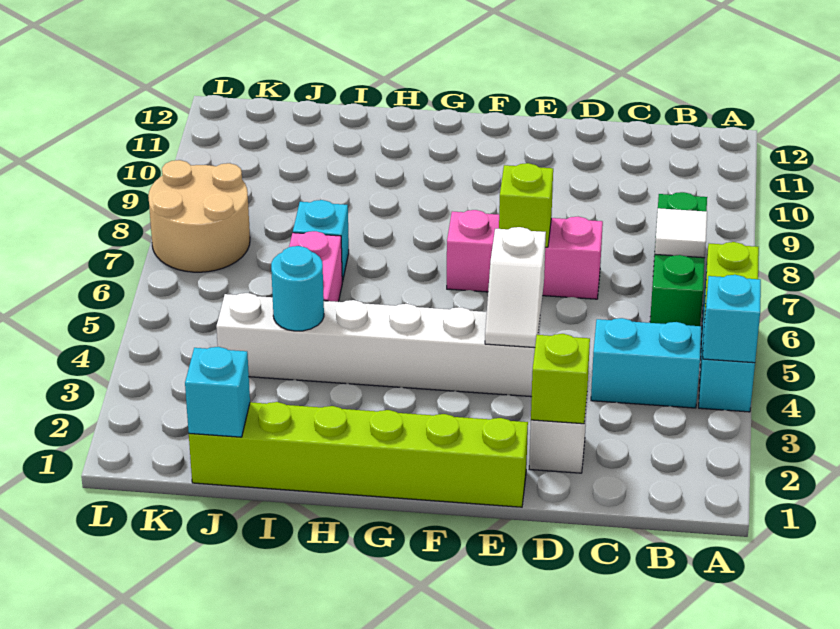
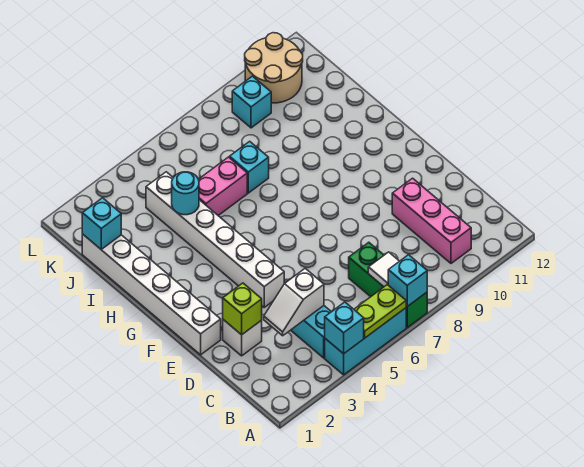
none -> cyan brick A7 level 2
green brick B6:B8 level 1 -> green brick A7:C7 level 1
pink brick D7:F7 level 1 -> pink brick B10:D10 level 1
lime brick E1:J1 level 1 -> white brick E1:J1 level 1
white slope E4:E5 level 2 top 5 -> white slope C3:C4 level 2 top 4
lime brick E7 level 2 -> none
tan round brick K7:L8 level 1 -> tan round brick K10:L11 level 1
none -> cyan brick K9 level 1

